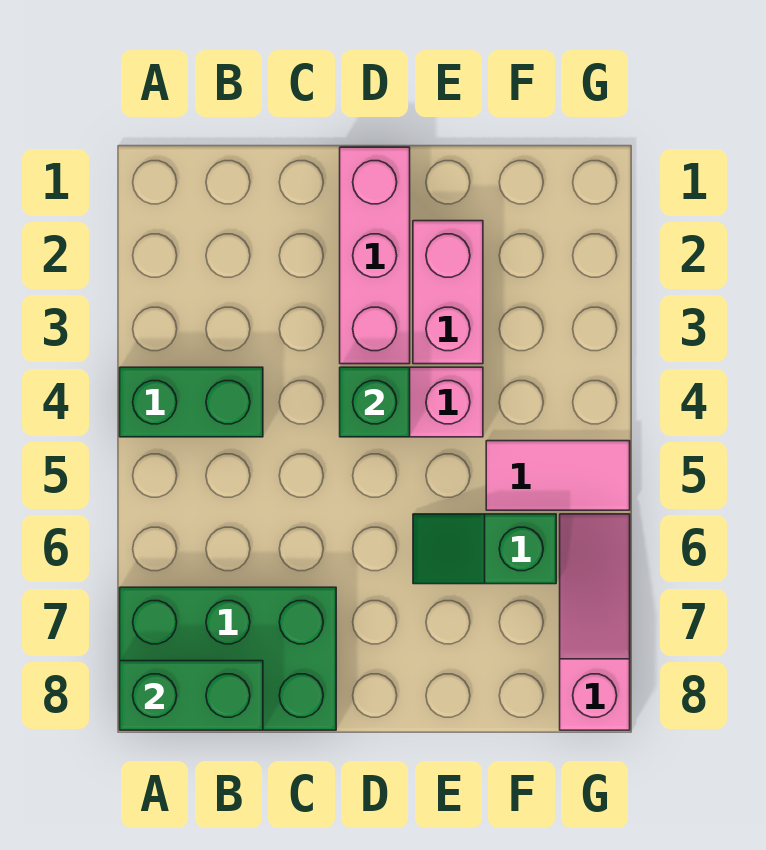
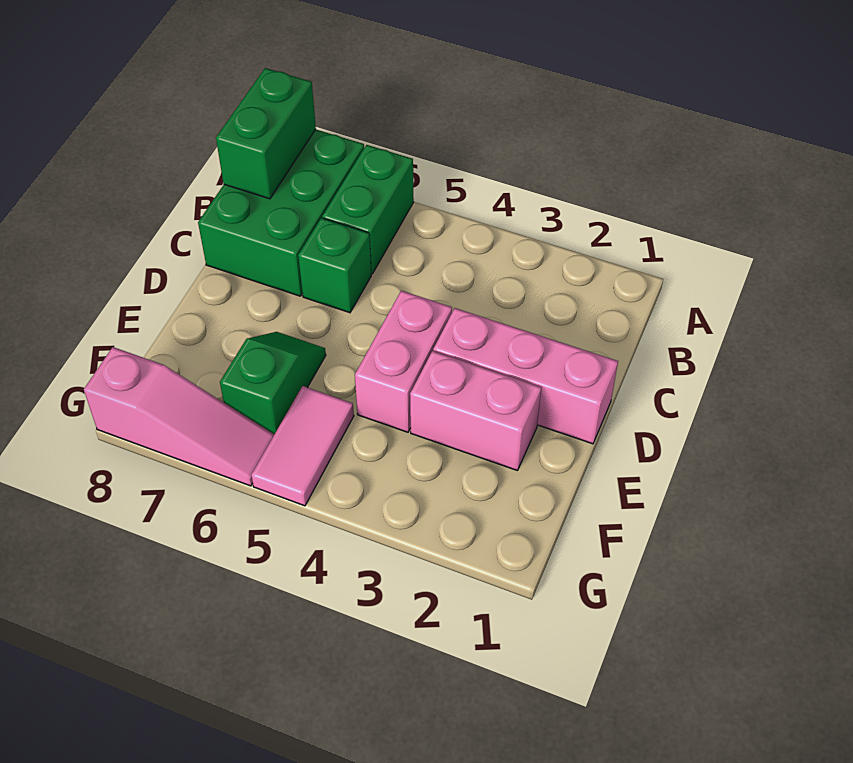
green brick A4:B4 level 1 -> green brick A6:B6 level 1
green brick D4 level 2 -> green brick C6 level 1

